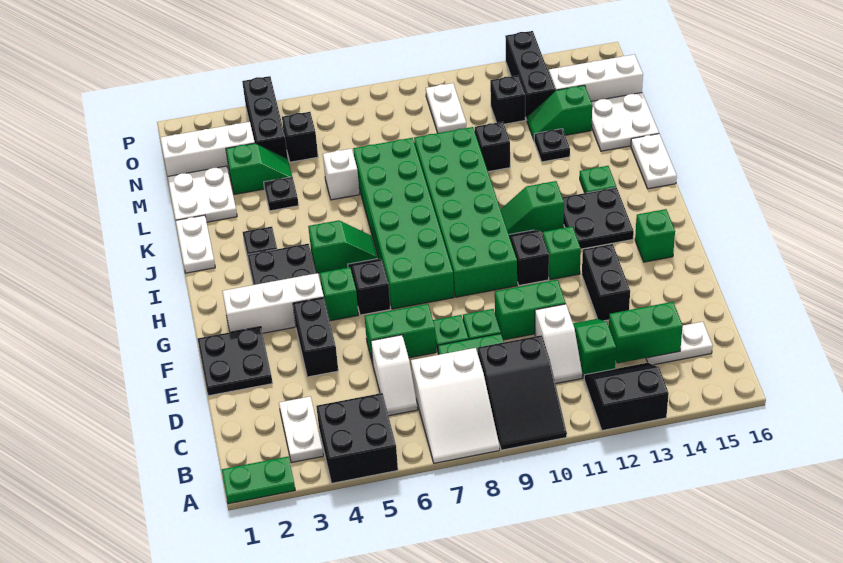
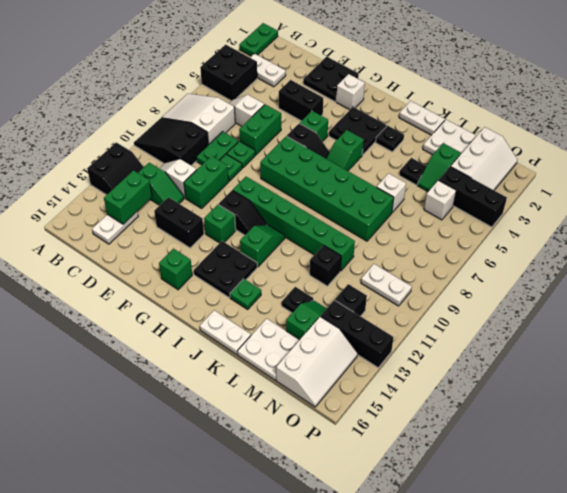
white brick G2:G4 level 1 -> white brick G2 level 1
green brick G9:L10 level 1 -> green brick G10:L10 level 1
black brick N5 level 1 -> white brick N5 level 1

